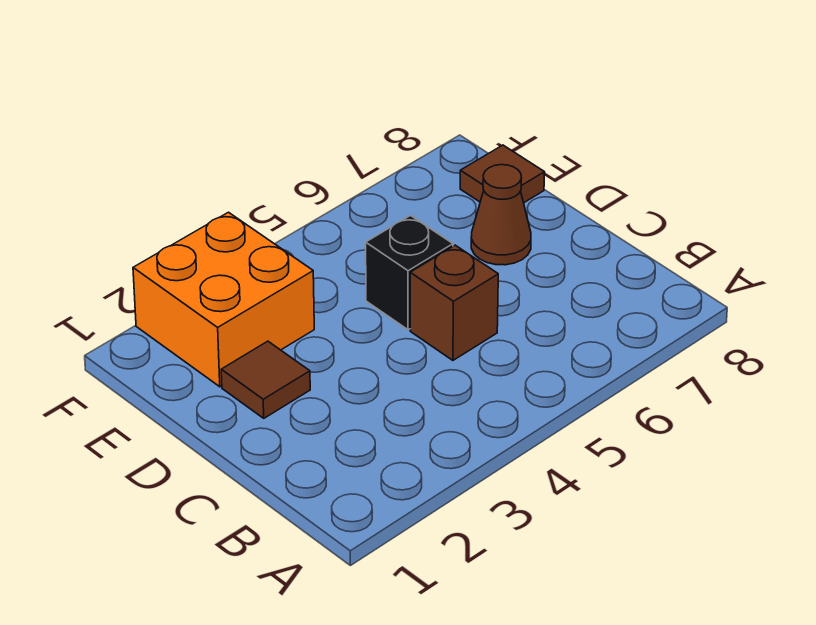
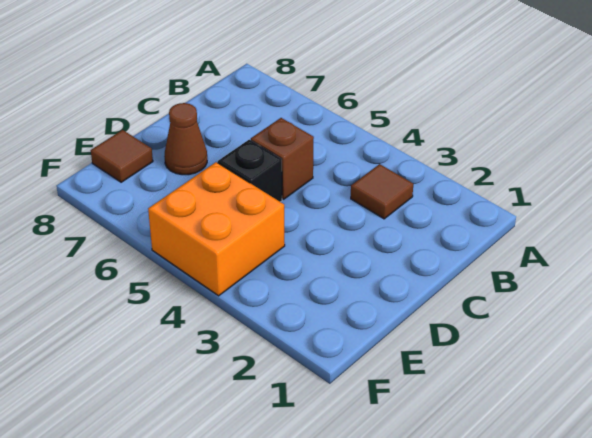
brown tile D2 level 1 -> brown tile B3 level 1
orange brick E2:F3 level 1 -> orange brick E4:F5 level 1

